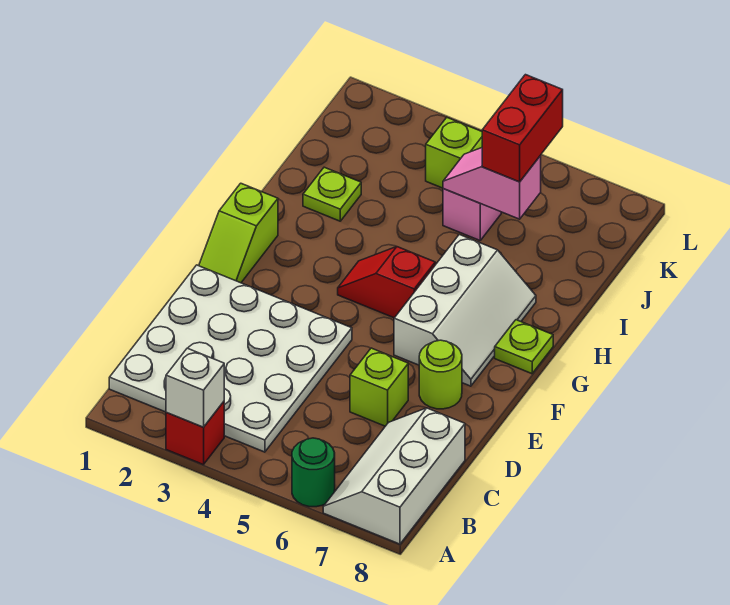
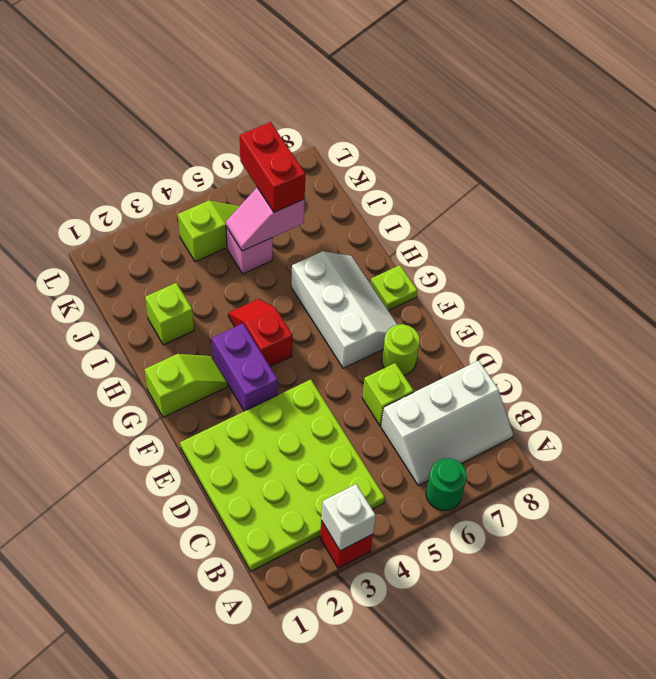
white slope A7:C8 level 1 top 8 -> white slope B6:C8 level 1 top C
white plate B1:E4 level 1 -> lime plate B1:E4 level 1
lime slope F1:G1 level 1 top G -> lime slope G1:G2 level 1 top 1
none -> purple brick F3:G3 level 1
red slope G4:G5 level 1 top 5 -> red slope G4:H4 level 1 top G
lime plate I2 level 1 -> lime brick I2 level 1

